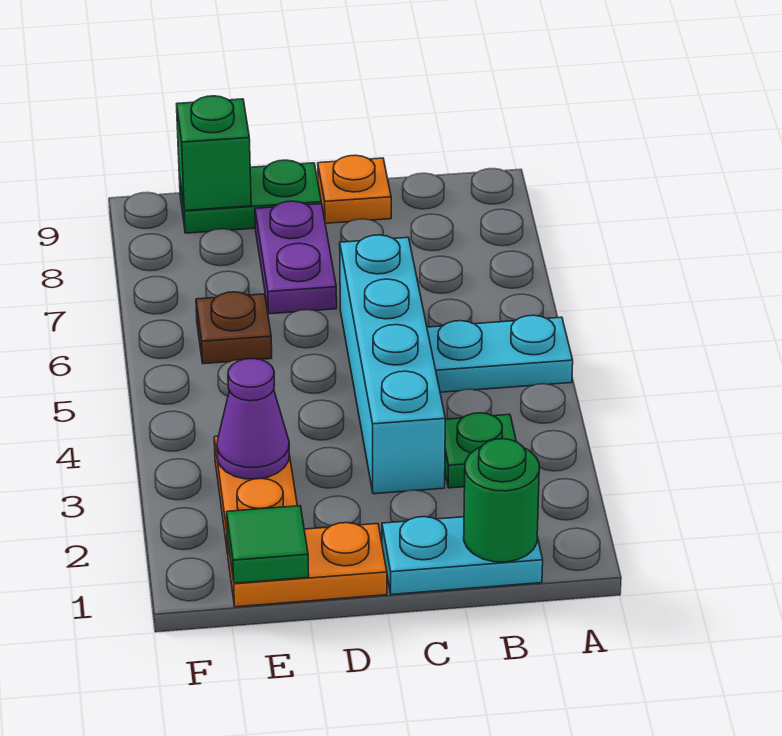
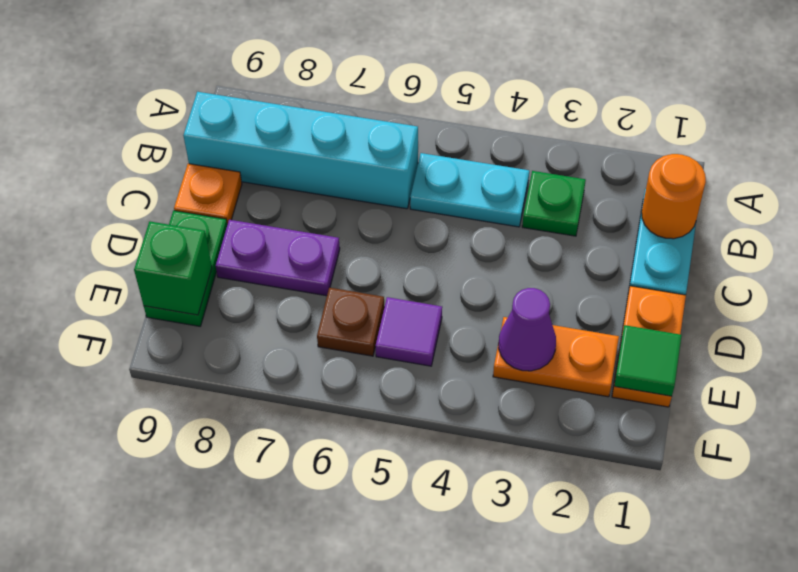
cyan plate A5:B5 level 1 -> cyan plate B4:B5 level 1
green round brick B1 level 2 -> orange round brick B1 level 2
cyan brick C3:C6 level 1 -> cyan brick B6:B9 level 1
none -> purple tile E5 level 1

